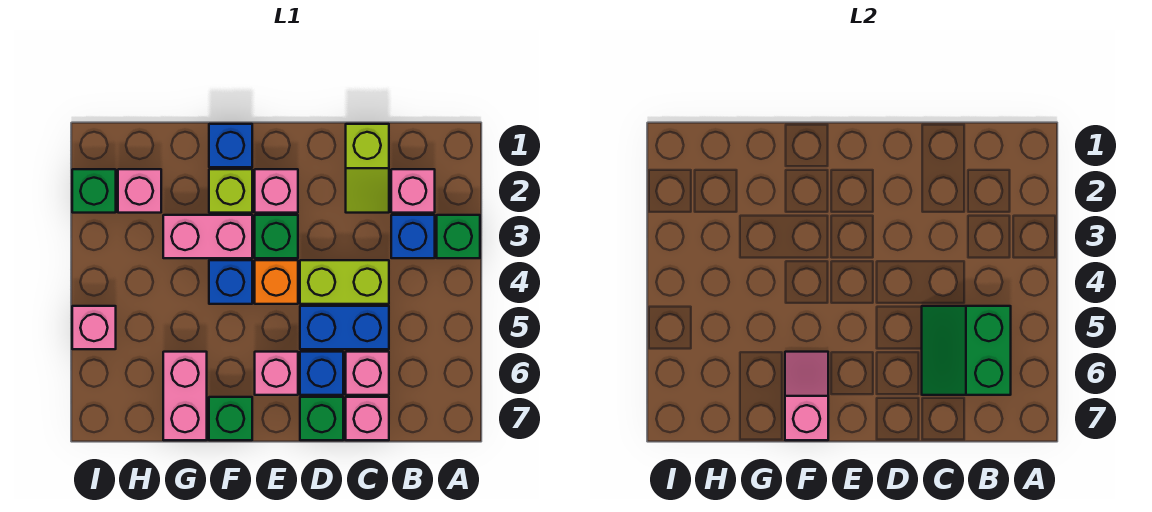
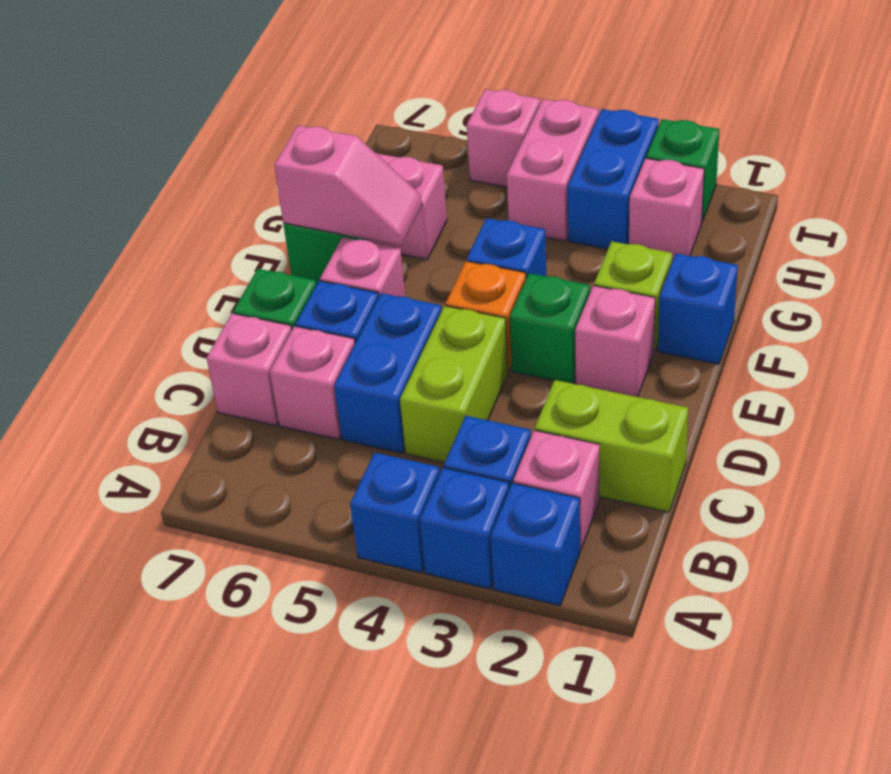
none -> blue brick A2 level 1
green brick A3 level 1 -> blue brick A3 level 1
none -> blue brick A4 level 1
green slope B5:C6 level 2 top B -> none
lime slope C1:C2 level 1 top 1 -> lime brick C1:C2 level 1
pink brick F3:G3 level 1 -> pink brick H4:I4 level 1
none -> blue brick H3:I3 level 1

